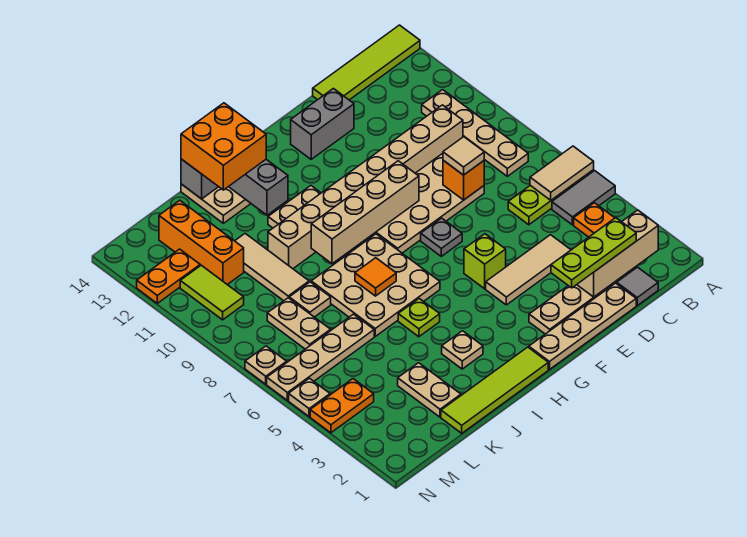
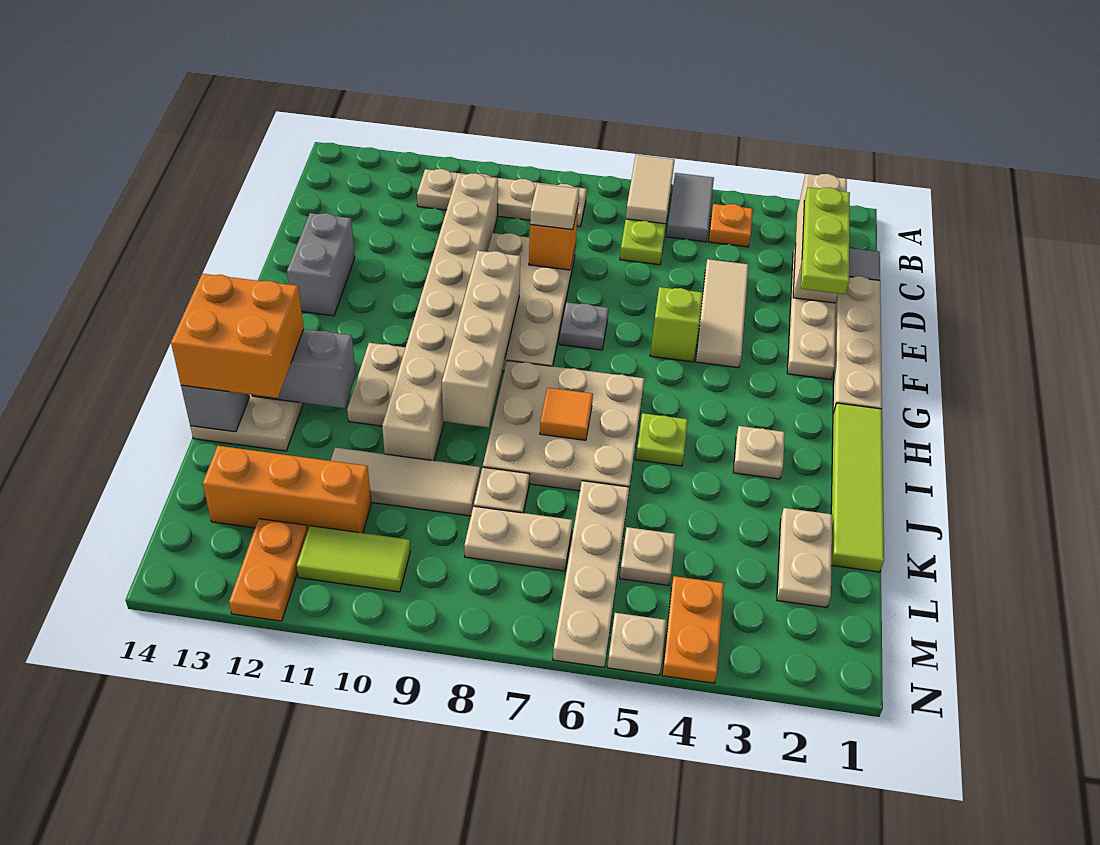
lime tile A14:D14 level 1 -> none
tan plate K2:K3 level 1 -> tan plate K2:L2 level 1
tan plate N7 level 1 -> tan plate L5 level 1

